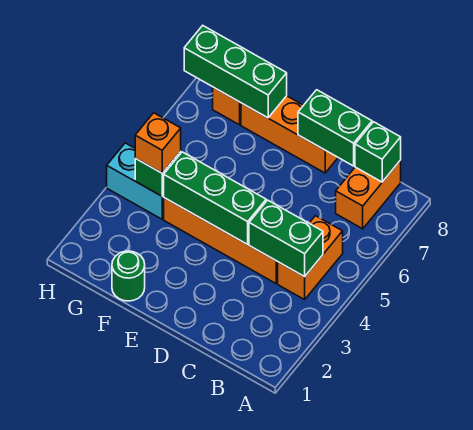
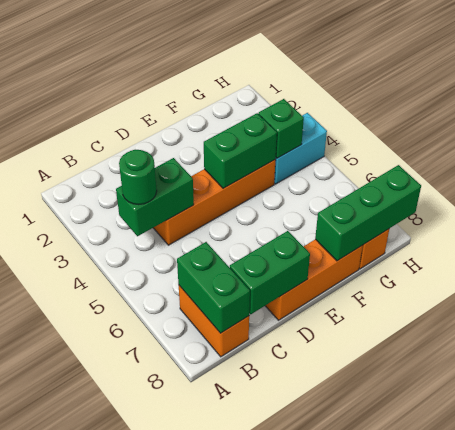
orange brick B4:B5 level 1 -> none
green brick B8 level 2 -> green brick B7:B8 level 2
green brick D4:F4 level 2 -> green brick E4:F4 level 2
green round brick F1 level 1 -> green round brick B4 level 3
orange brick G4 level 3 -> none

